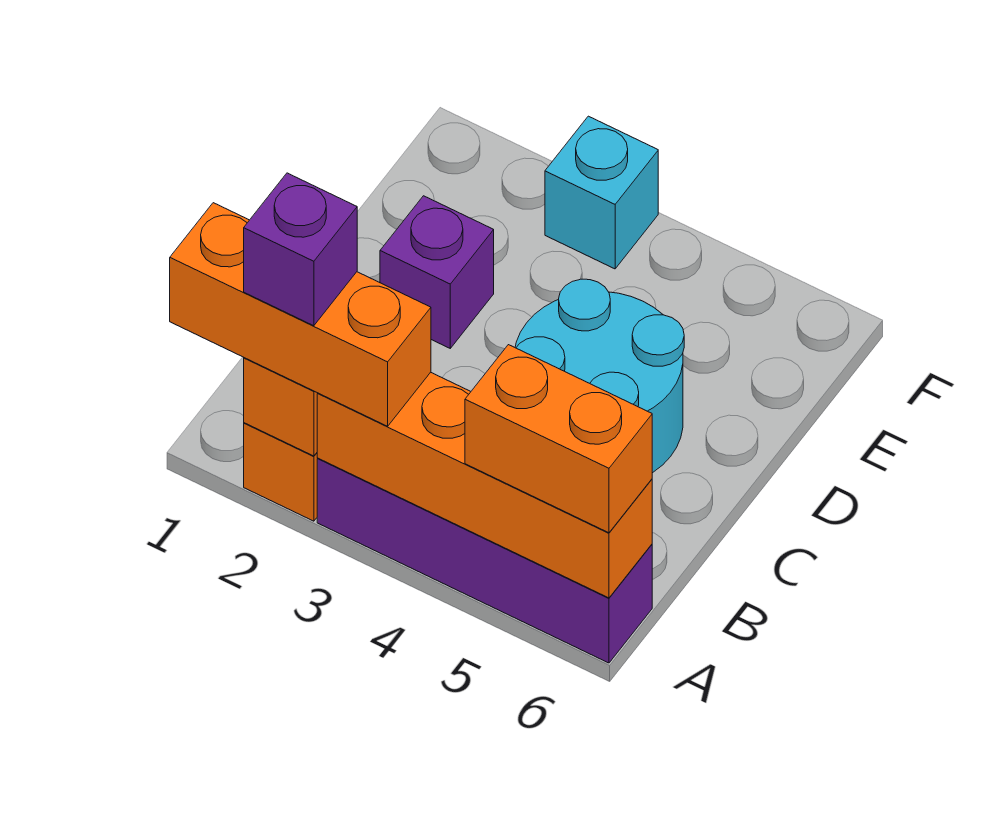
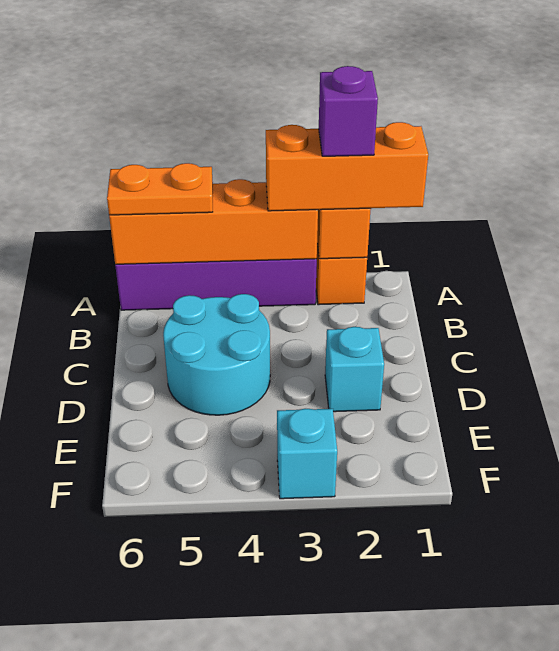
orange brick A5:A6 level 3 -> orange plate A5:A6 level 3
purple brick D2 level 1 -> cyan brick D2 level 1

